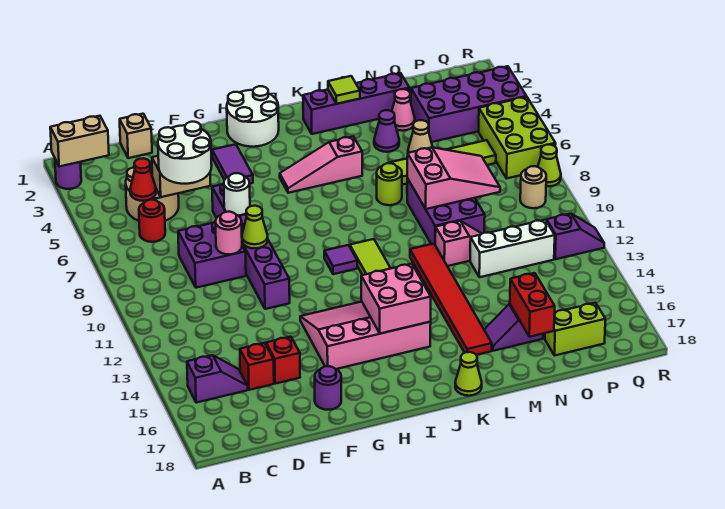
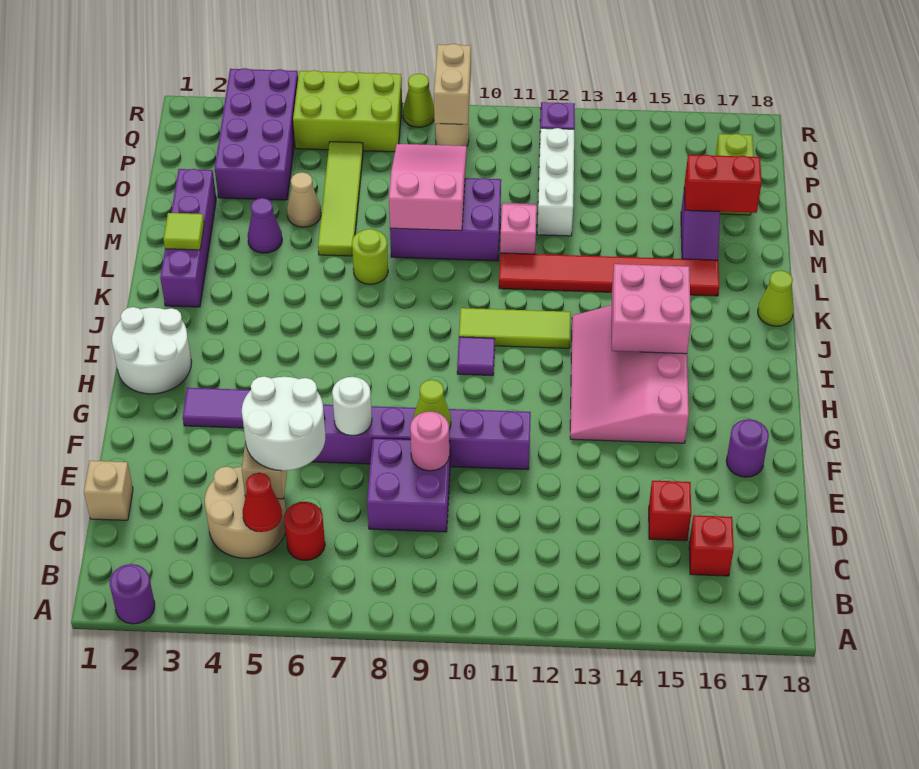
tan brick A2:B2 level 2 -> tan brick Q9:R9 level 2
purple slope B15:C15 level 1 top B -> none
red brick E15 level 1 -> red brick C16 level 1
pink slope I5:K5 level 1 top K -> none
pink cone N3 level 1 -> none

